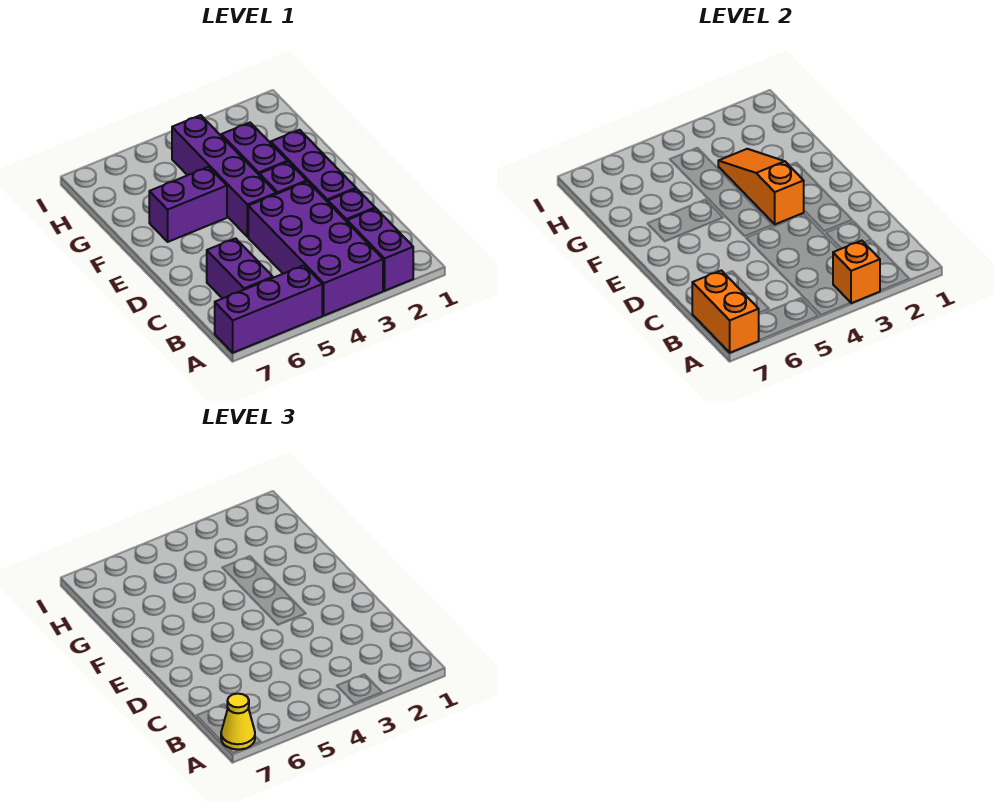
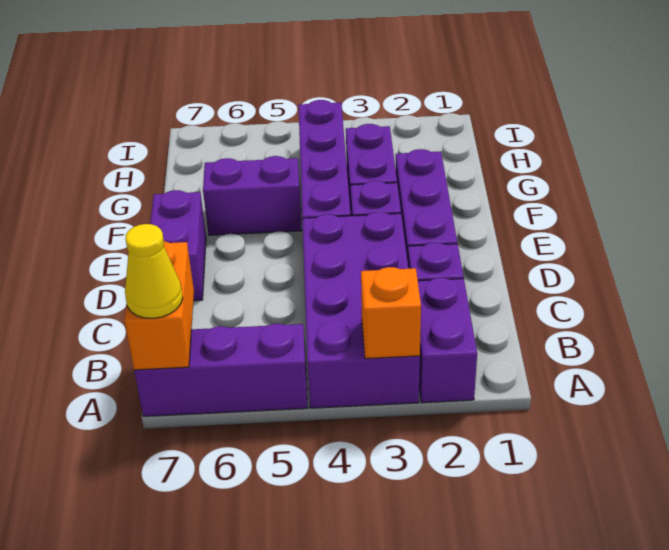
purple brick B6:C6 level 1 -> purple brick D7:E7 level 1
orange slope E3:G3 level 2 top E -> none

